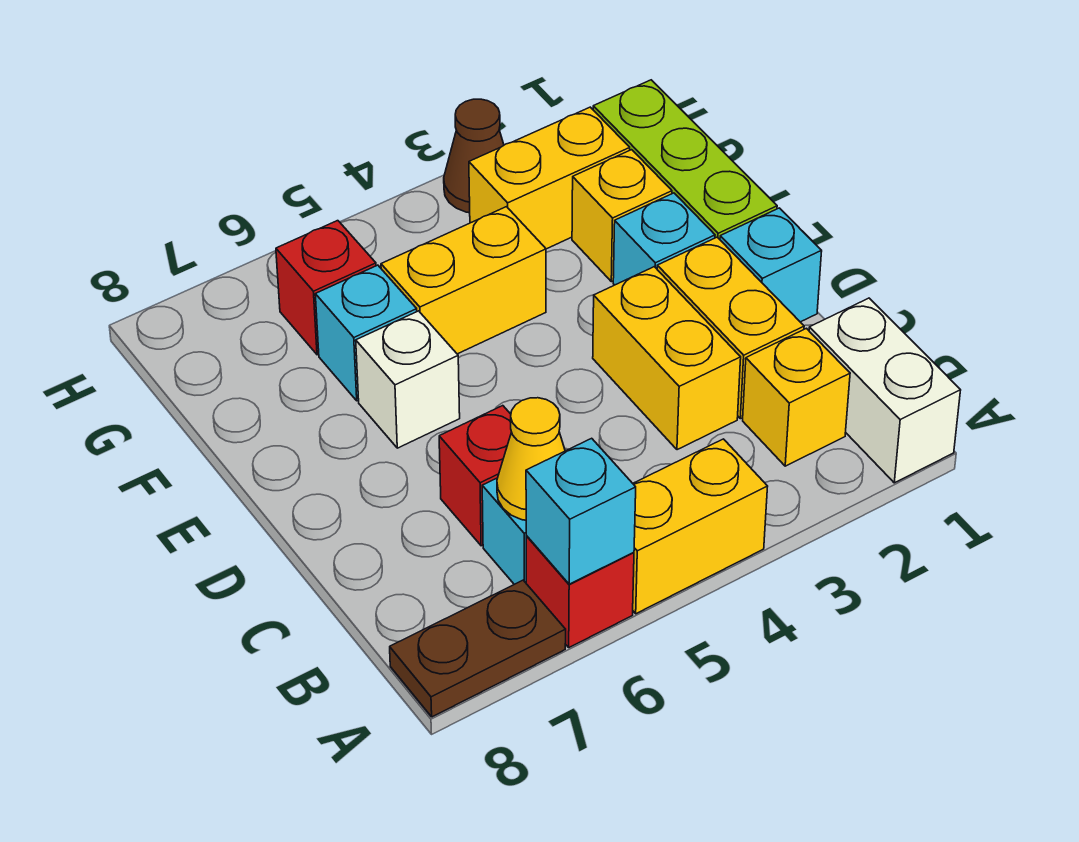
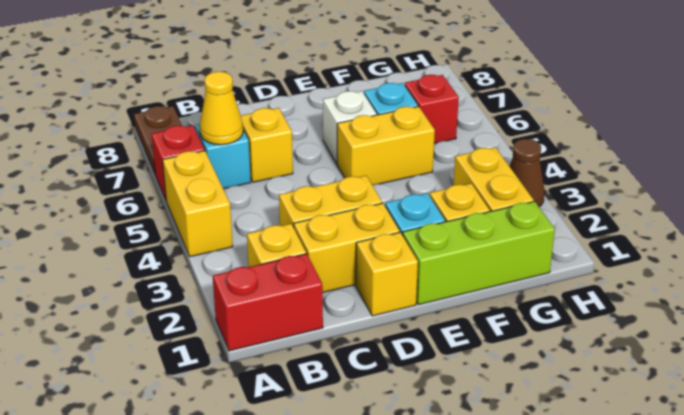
white brick A1:B1 level 1 -> red brick A1:B1 level 1
cyan brick A6 level 2 -> none
red brick C6 level 1 -> yellow brick C6 level 1
cyan brick D1 level 1 -> yellow brick D1 level 1
yellow brick F4:F5 level 1 -> yellow brick E5:F5 level 1

